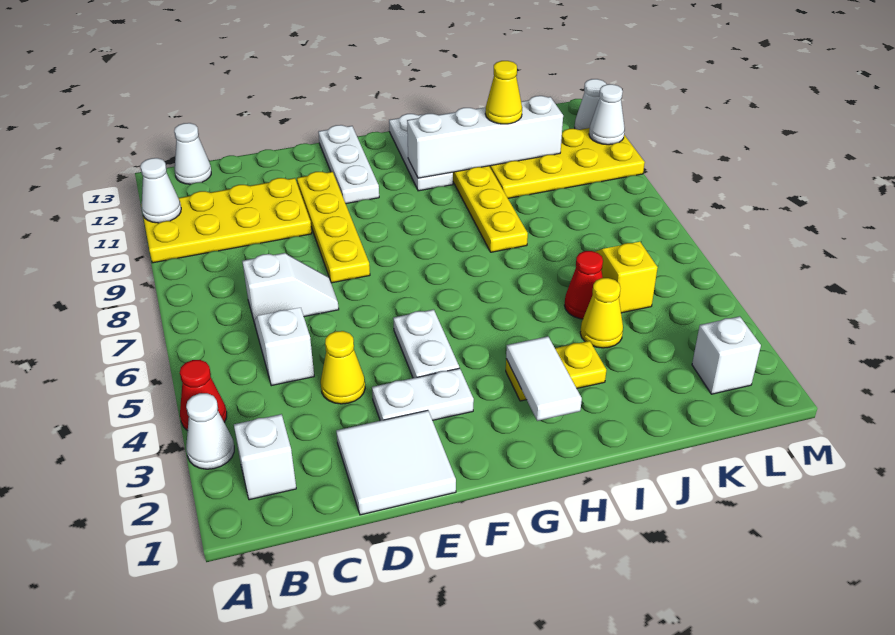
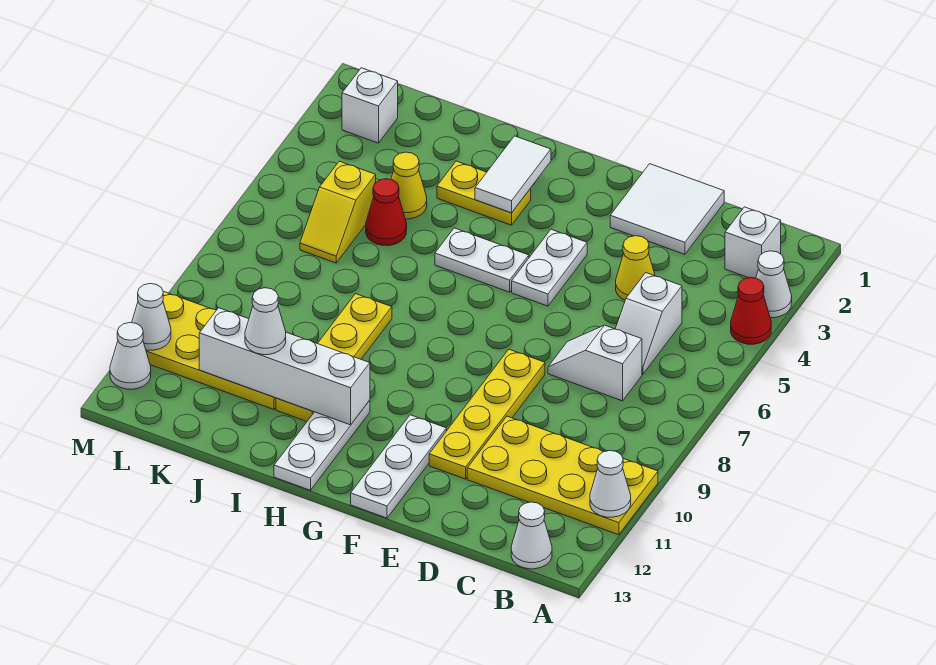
white plate E3:F3 level 1 -> white plate G5:H5 level 1
yellow cone J11 level 3 -> white cone J11 level 3

